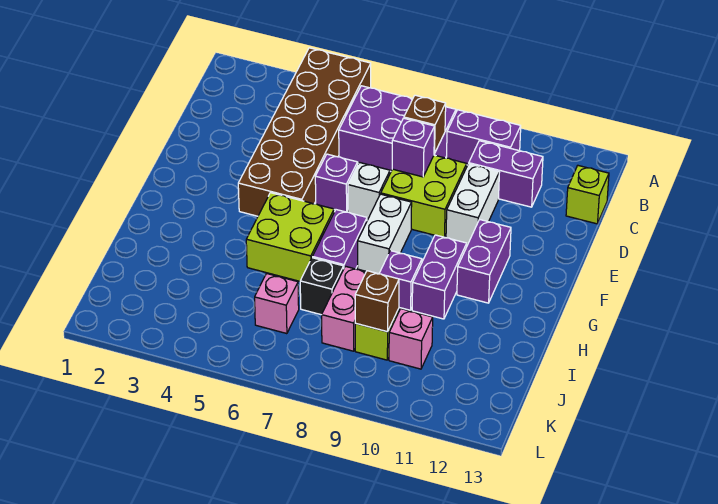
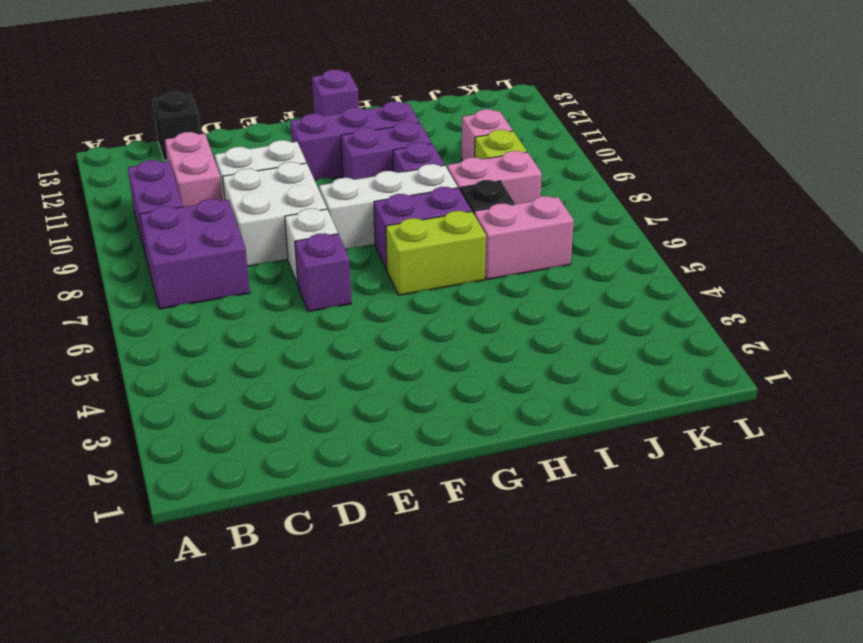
brown brick A4:F5 level 1 -> none
purple brick B6:C8 level 1 -> purple brick B7:C8 level 1
brown brick C8 level 2 -> none
purple brick C10:C11 level 1 -> pink brick C10:C11 level 1
lime brick C13 level 1 -> black brick C13 level 1
lime brick D8:E9 level 1 -> white brick D8:E9 level 1
purple brick D8 level 2 -> purple brick G13 level 1
white brick F8:G8 level 1 -> white brick F8:H8 level 1
purple brick F11:G11 level 1 -> purple brick F11:H11 level 1
lime brick G5:H6 level 1 -> lime brick G6:H6 level 1
pink brick J6 level 1 -> pink brick I6:J6 level 1
brown brick J9 level 2 -> none

